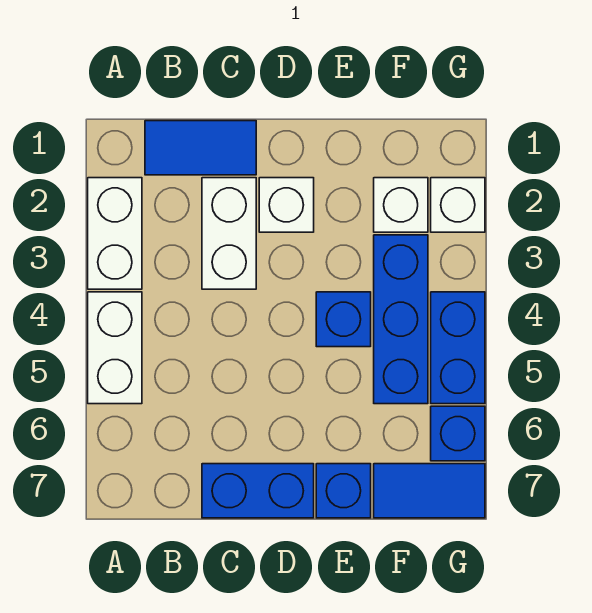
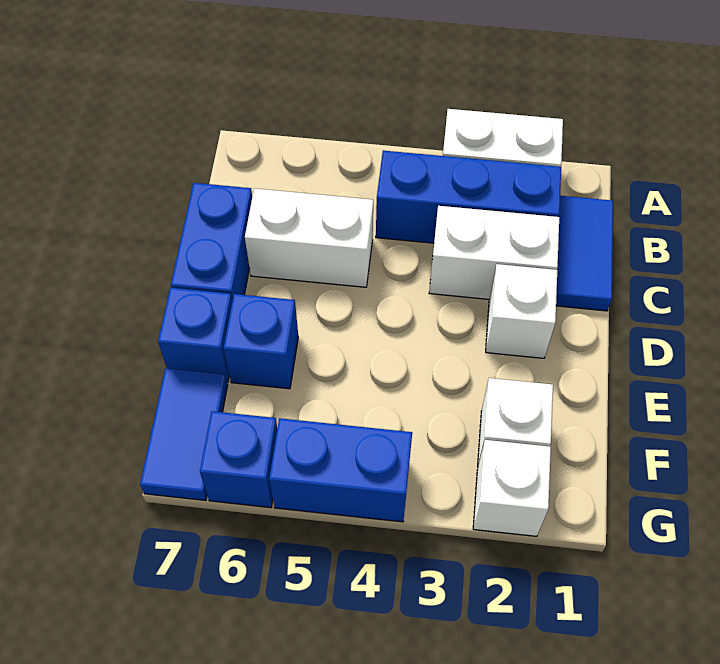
white brick A4:A5 level 1 -> white brick C5:C6 level 1
blue brick E4 level 1 -> blue brick E6 level 1
blue brick F3:F5 level 1 -> blue brick B2:B4 level 1

